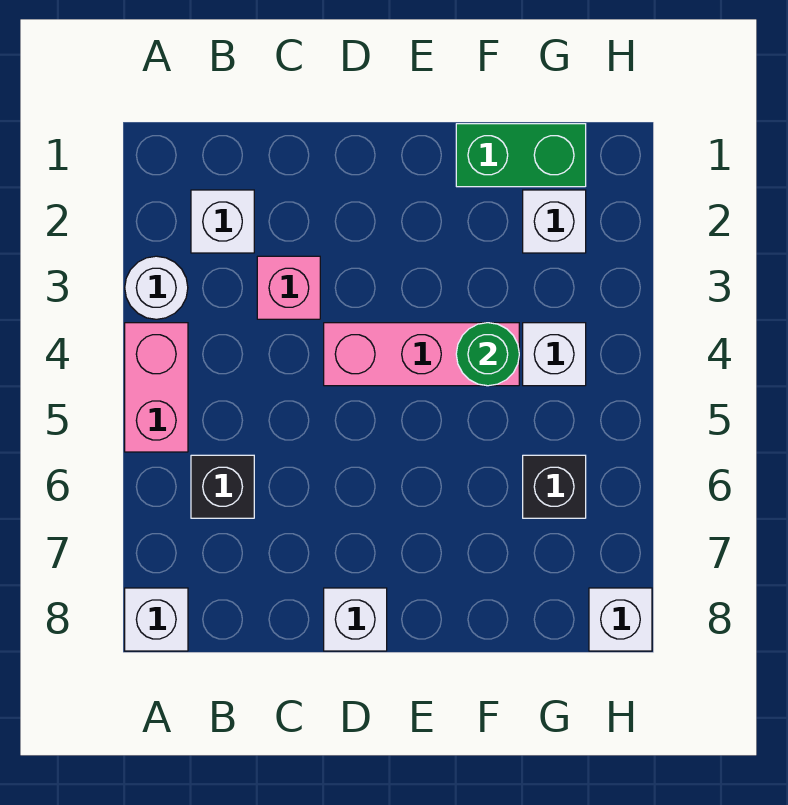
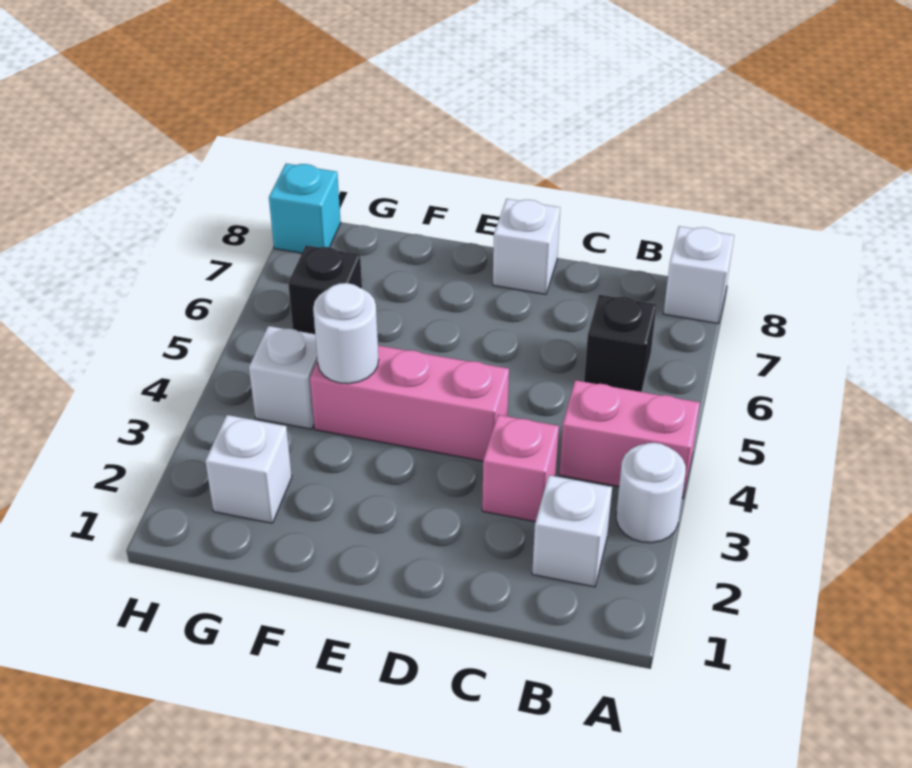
pink brick A4:A5 level 1 -> pink brick A4:B4 level 1
green brick F1:G1 level 1 -> none
green round brick F4 level 2 -> white round brick F4 level 2
white brick H8 level 1 -> cyan brick H8 level 1

